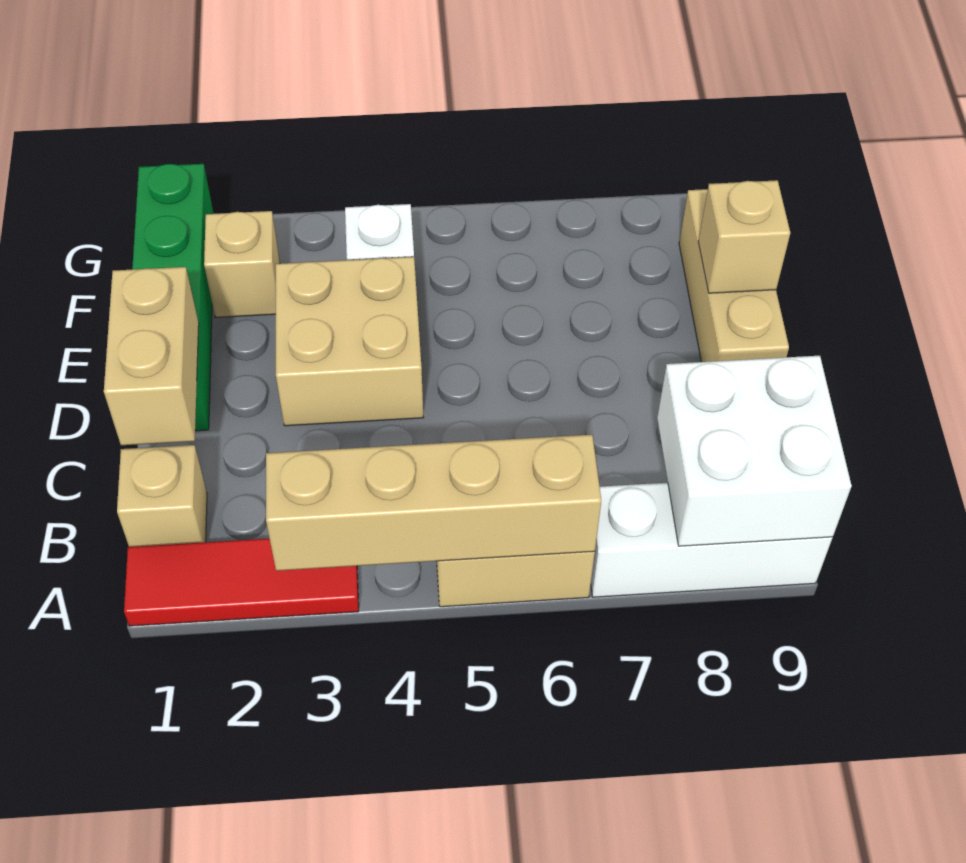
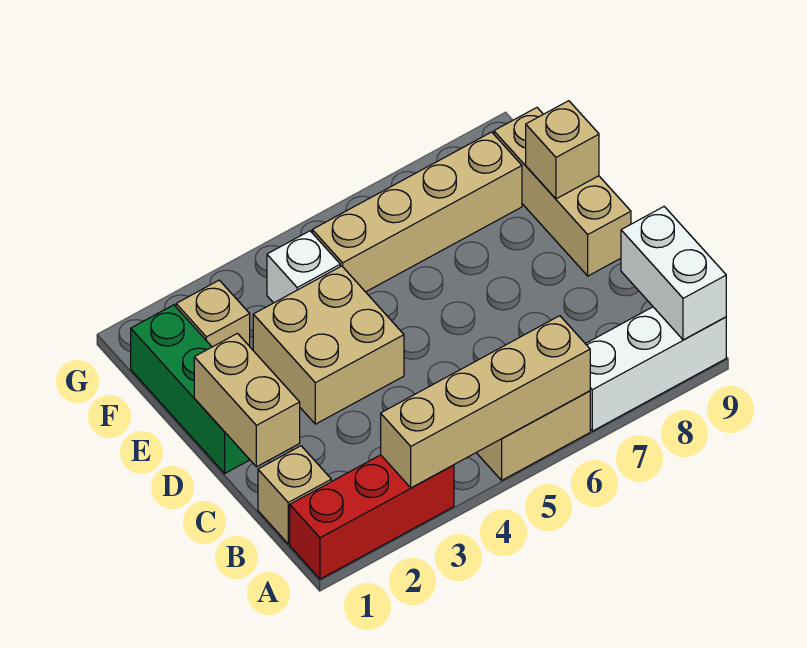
red tile A1:A3 level 1 -> red brick A1:A3 level 1
white brick A8:B9 level 2 -> white brick A9:B9 level 2
green brick D1:G1 level 1 -> green brick D1:F1 level 1
none -> tan brick F5:F8 level 1

